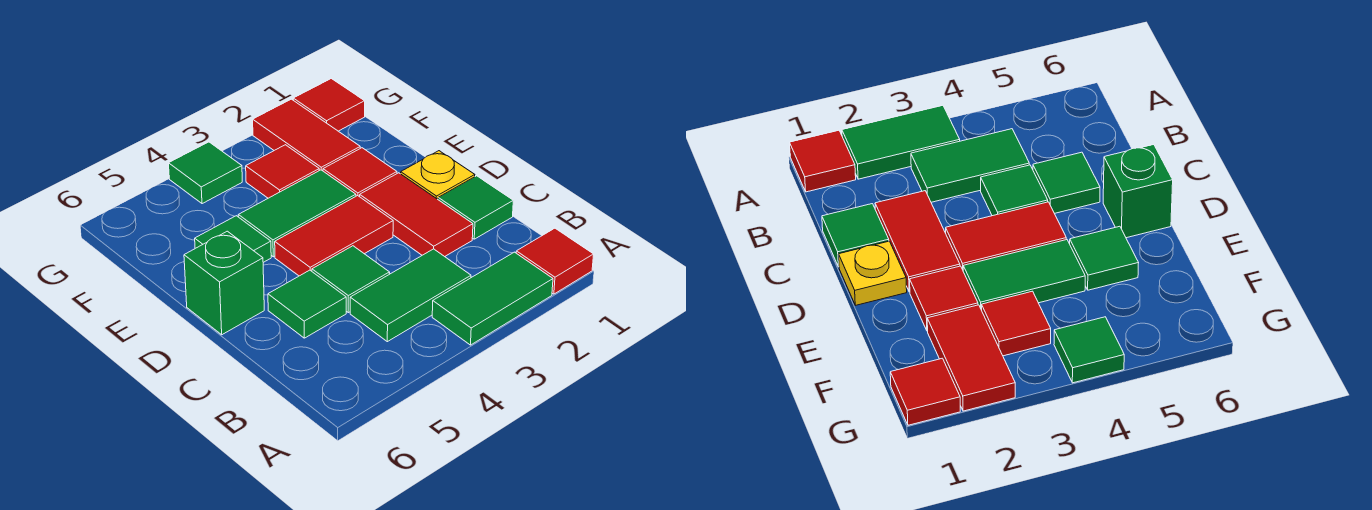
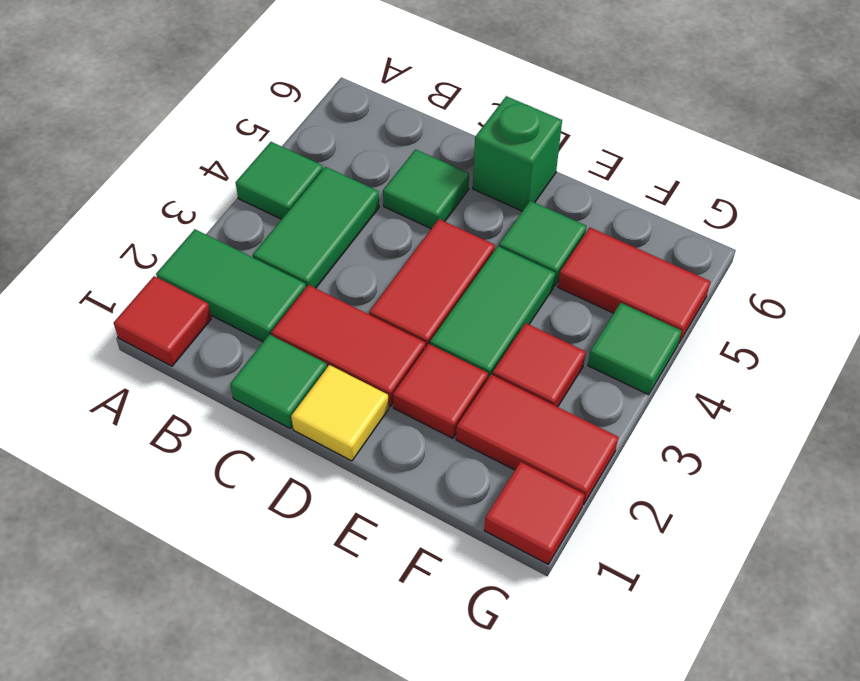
green tile A2:A3 level 1 -> green tile A2:B2 level 1
green tile C4 level 1 -> green tile A4 level 1
yellow plate D1 level 1 -> yellow tile D1 level 1
none -> red tile F5:G5 level 1

